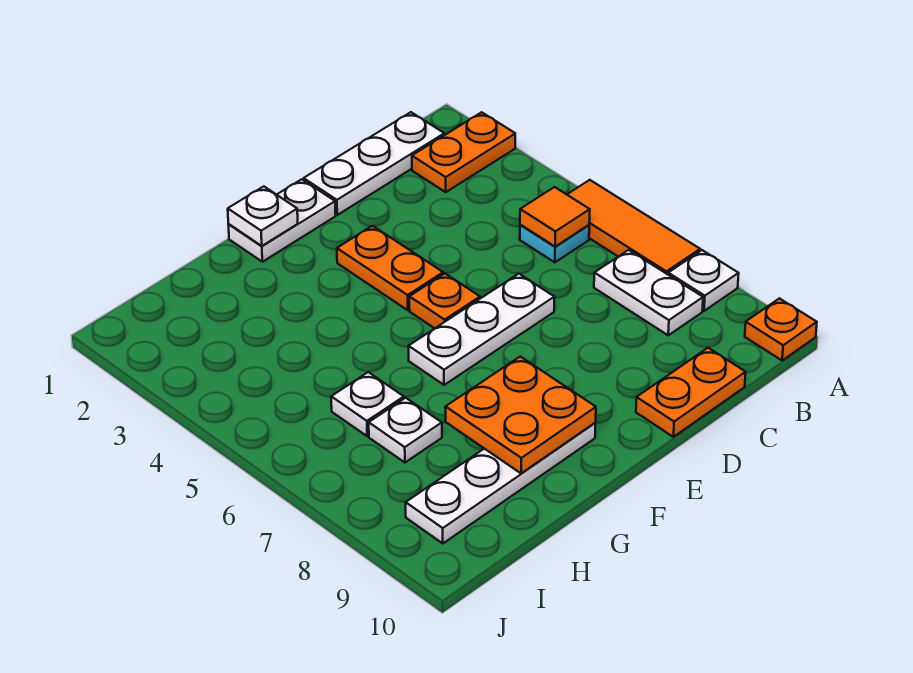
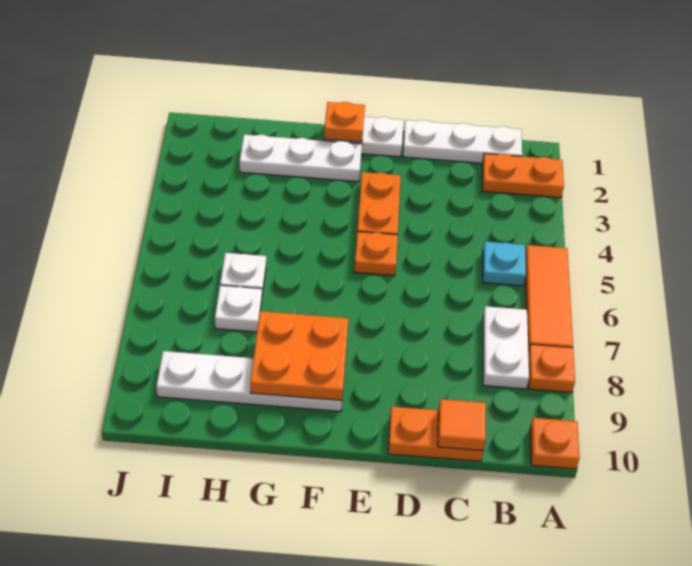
white plate A8 level 1 -> orange plate A8 level 1
orange tile B5 level 2 -> orange tile C10 level 2
white plate D6:F6 level 1 -> white plate F2:H2 level 1
white plate F1 level 2 -> orange plate F1 level 2

